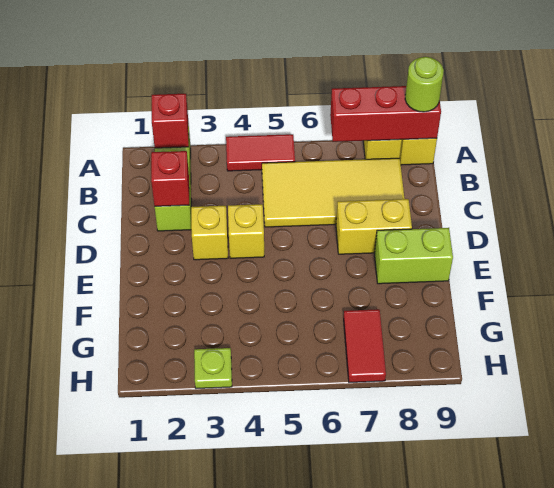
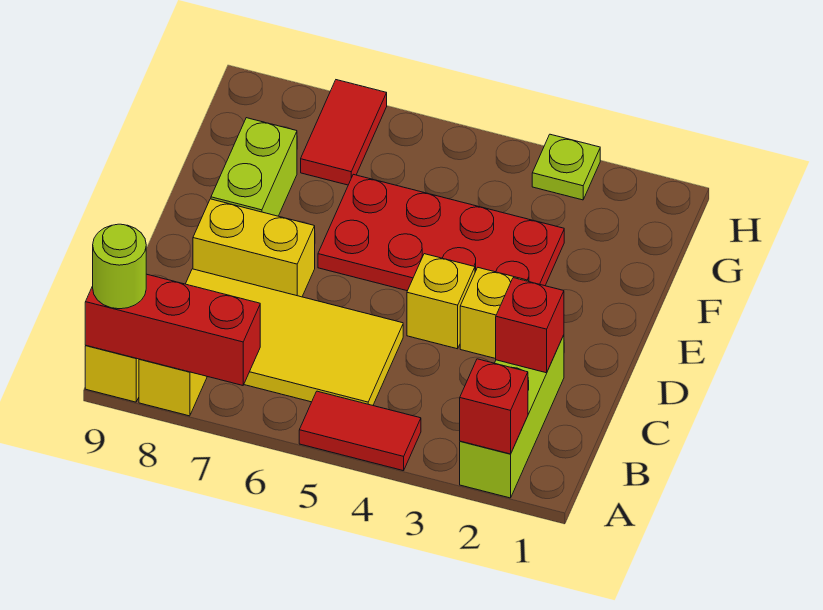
none -> red plate E3:F6 level 1
lime brick E8:E9 level 1 -> lime brick E8:F8 level 1

